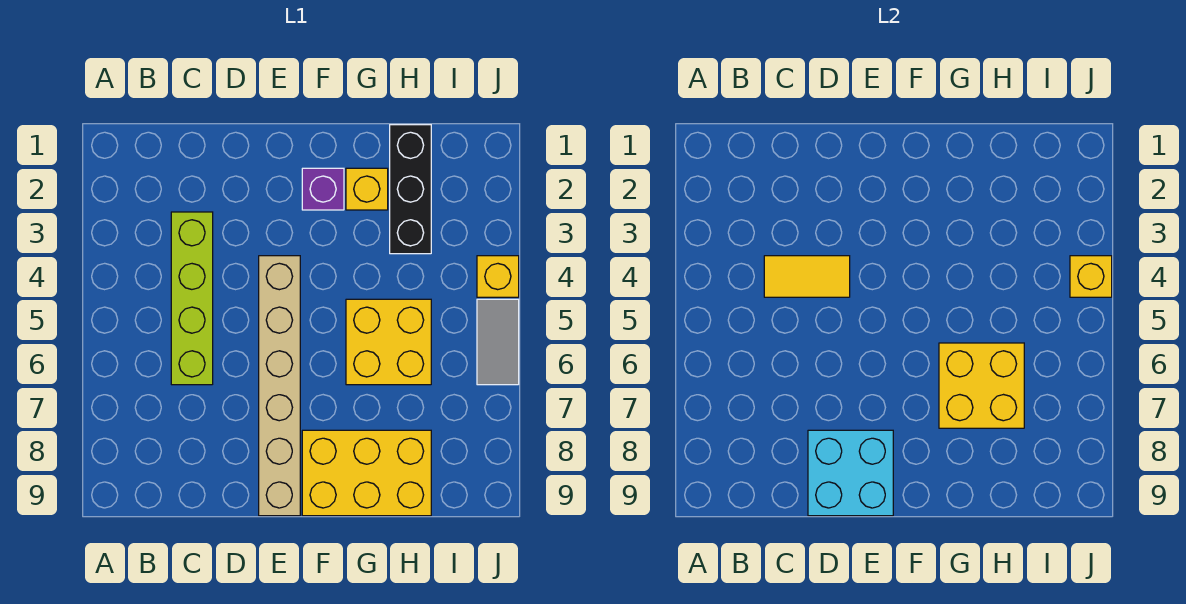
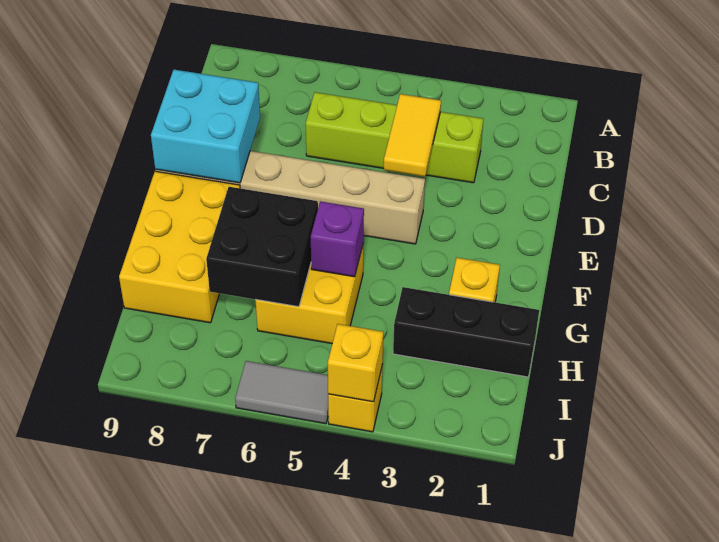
purple brick F2 level 1 -> purple brick G5 level 2
yellow brick G6:H7 level 2 -> black brick G6:H7 level 2

